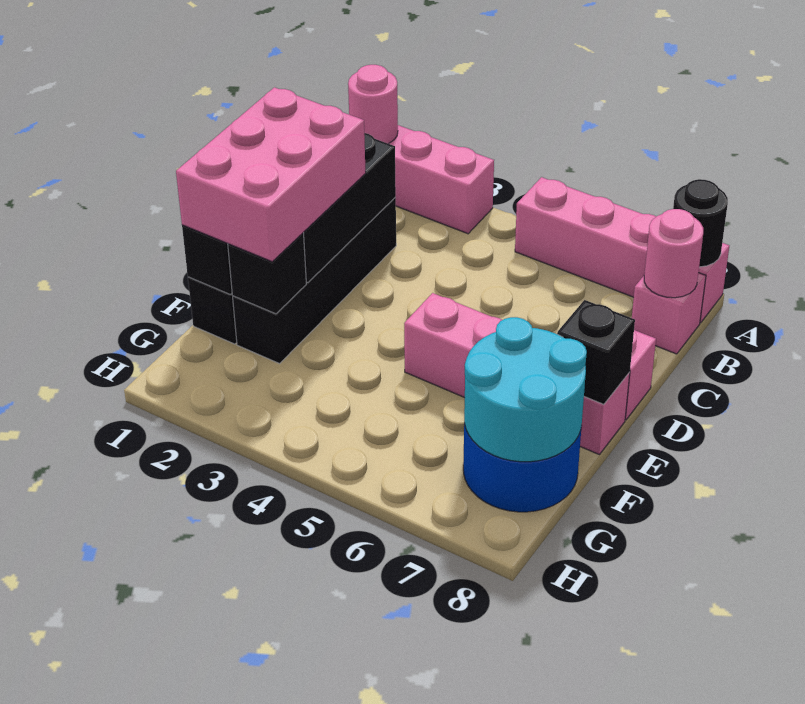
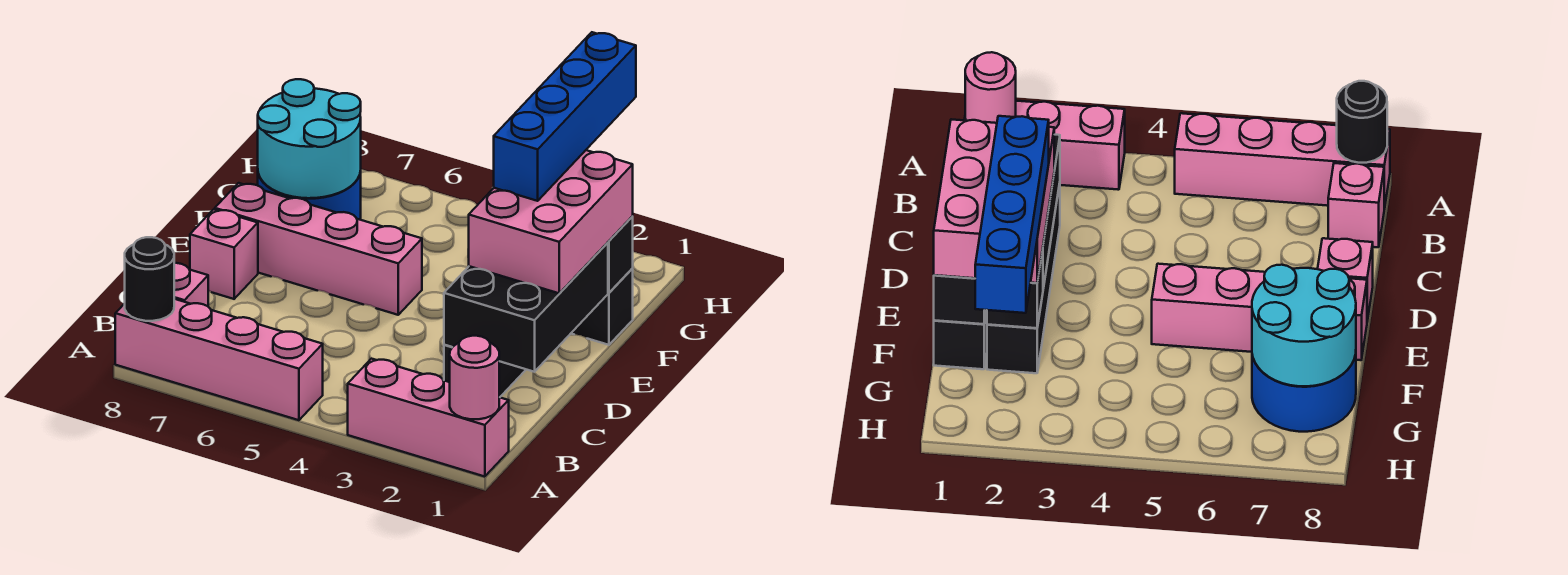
pink round brick B8 level 2 -> none
none -> blue brick E2:H2 level 4
black brick E8 level 2 -> none

